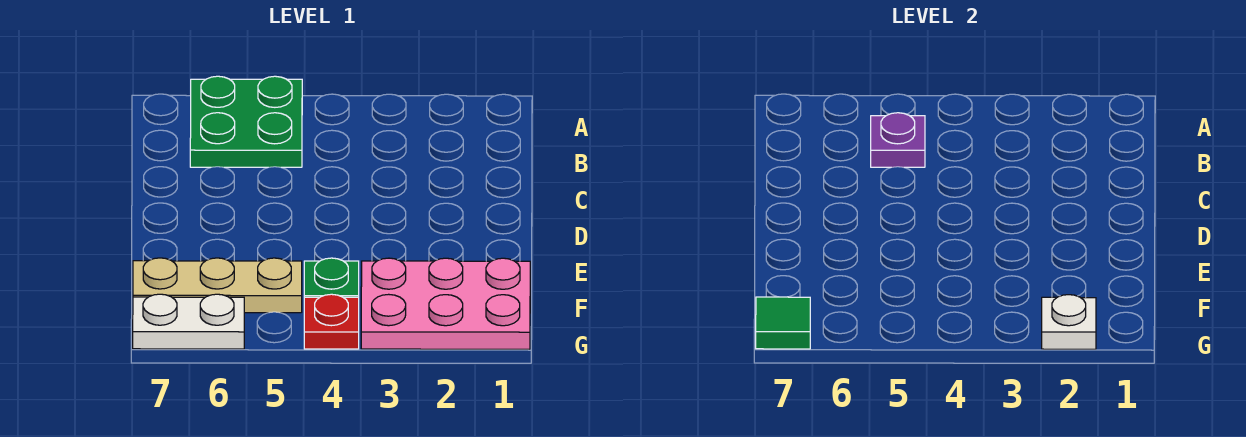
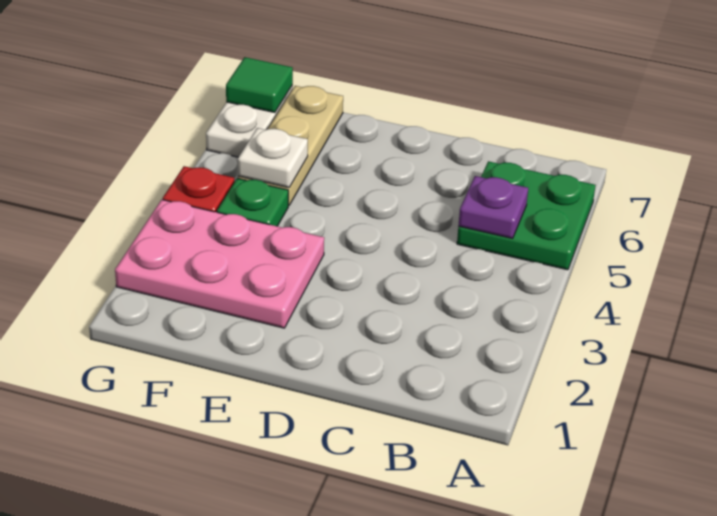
pink plate F1:G3 level 1 -> pink plate E2:G3 level 1
white plate G2 level 2 -> white plate F5 level 2

